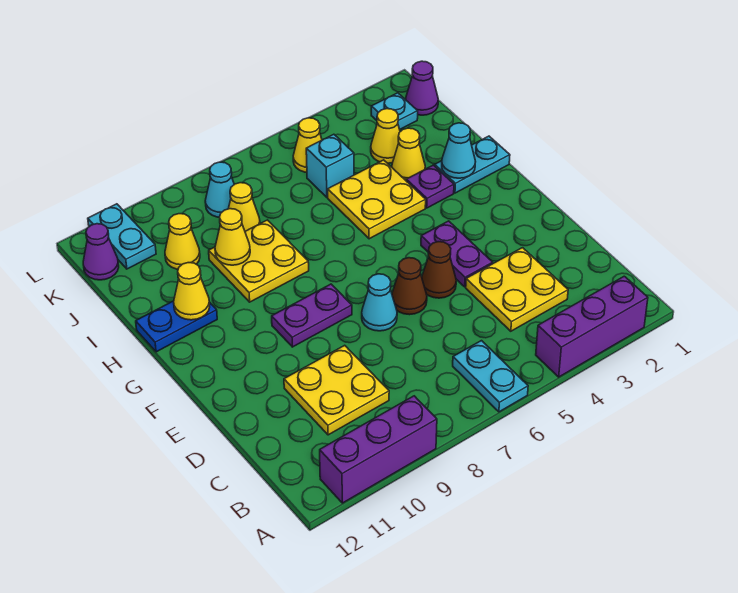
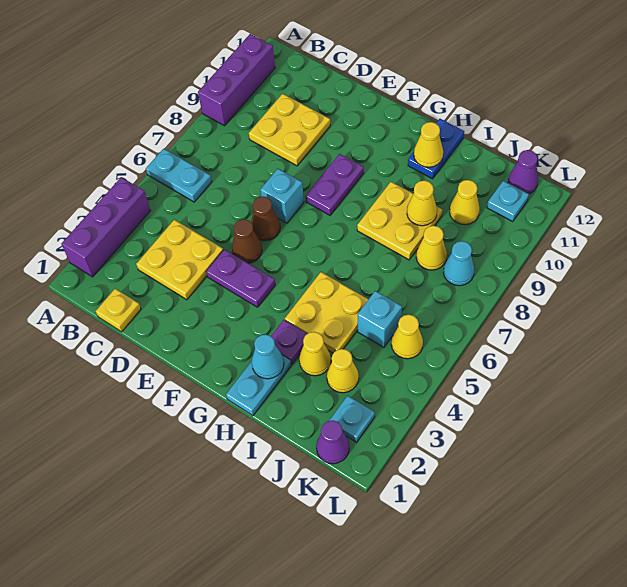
none -> yellow plate C1 level 1
cyan cone E7 level 1 -> cyan brick E7 level 1
cyan plate K11:L11 level 1 -> cyan plate K11 level 1

